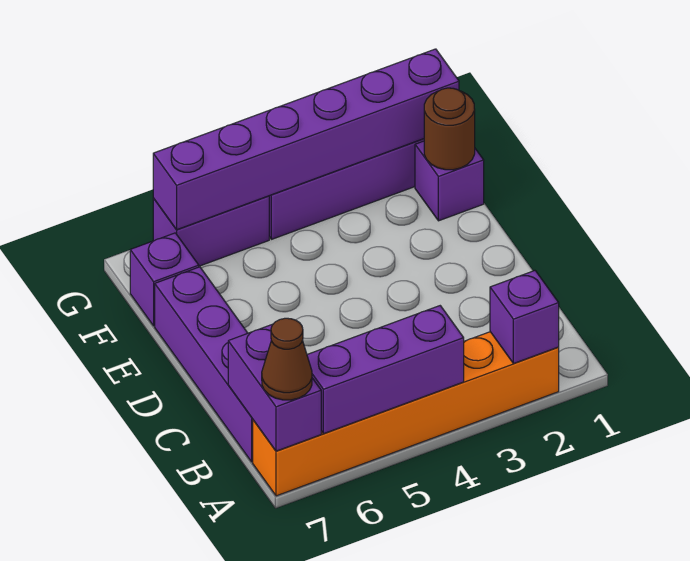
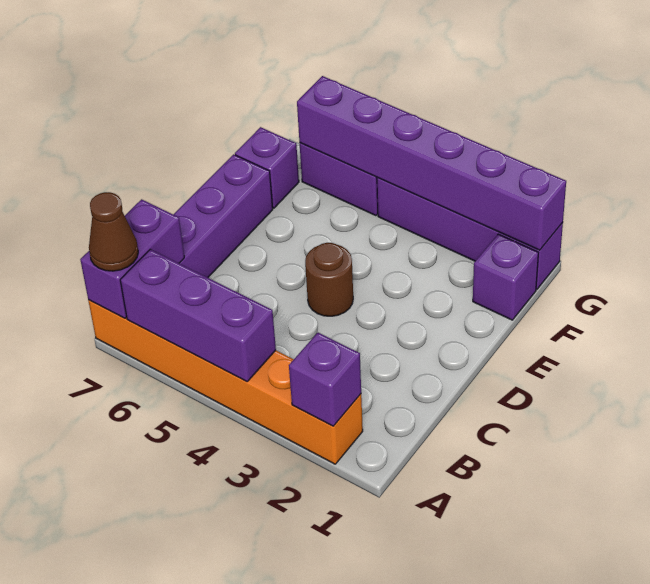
brown round brick F1 level 2 -> brown round brick D4 level 1

